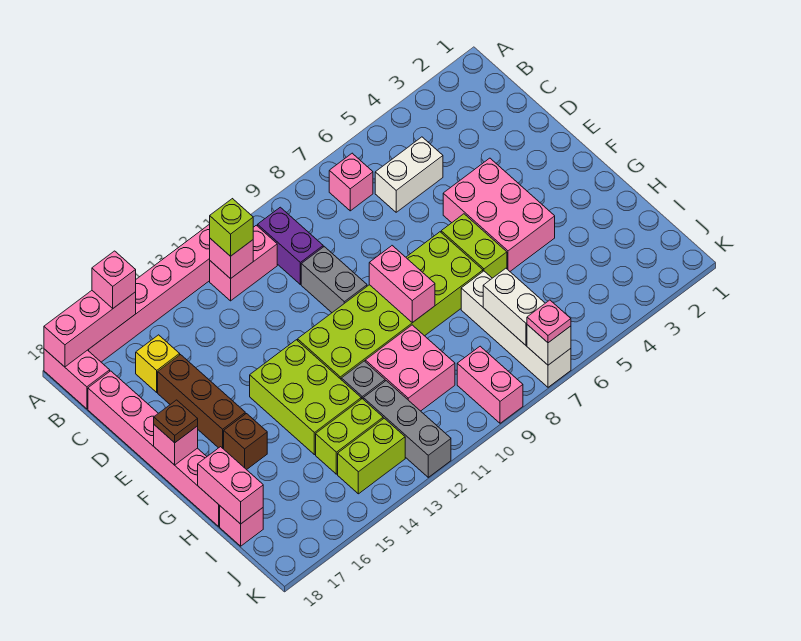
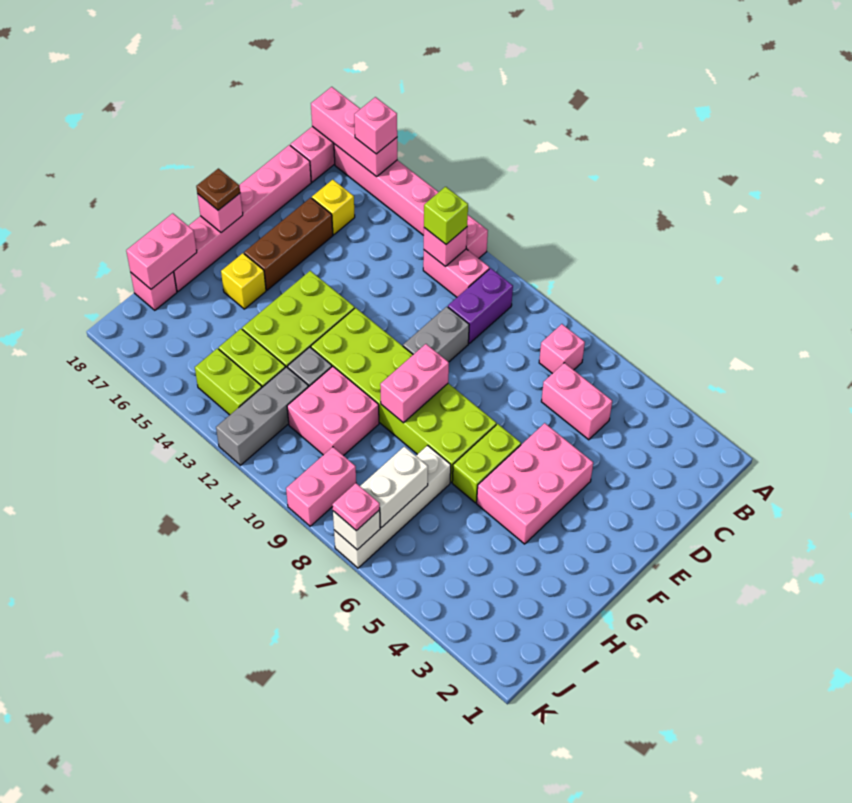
white brick C5:C6 level 1 -> pink brick C5:C6 level 1
brown brick G16 level 1 -> yellow brick G16 level 1

